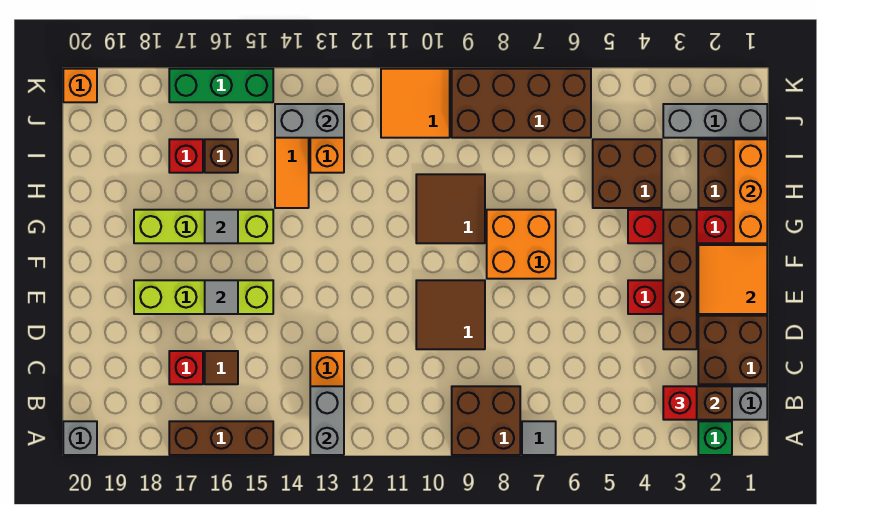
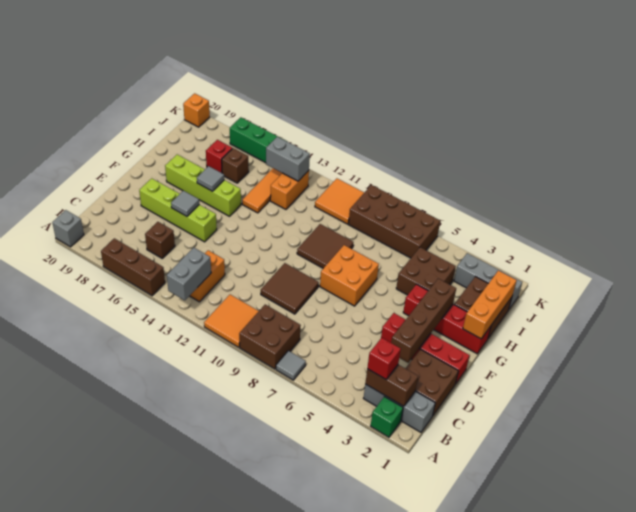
brown tile C16 level 1 -> brown brick C16 level 1
red brick C17 level 1 -> none
orange tile E1:F2 level 2 -> orange tile A10:B11 level 1

